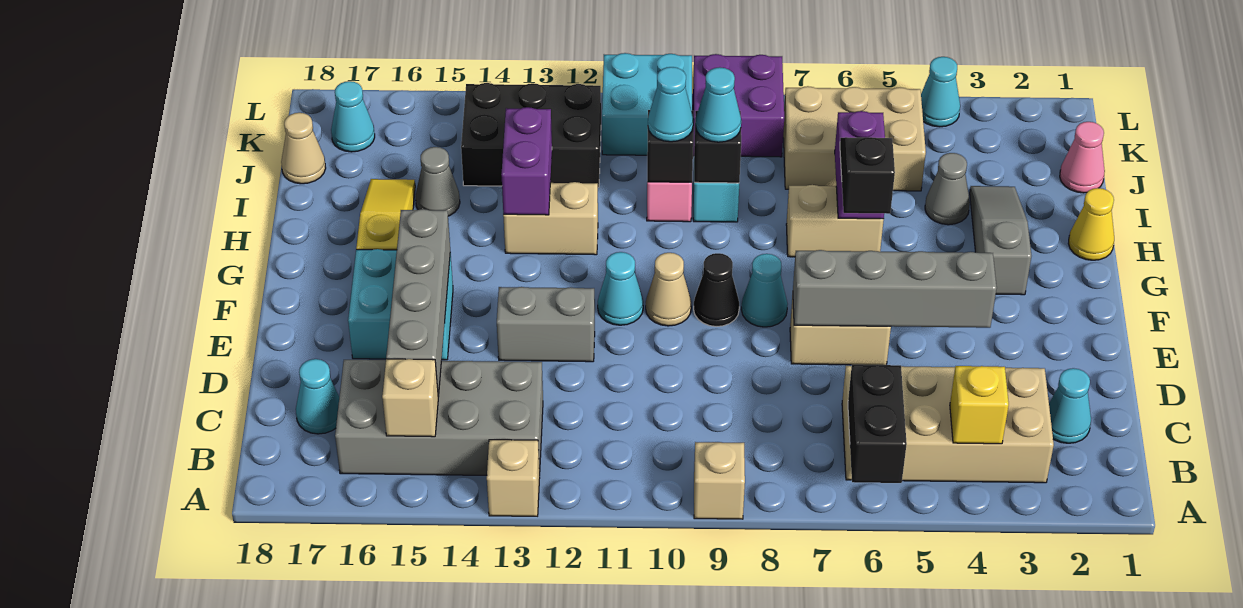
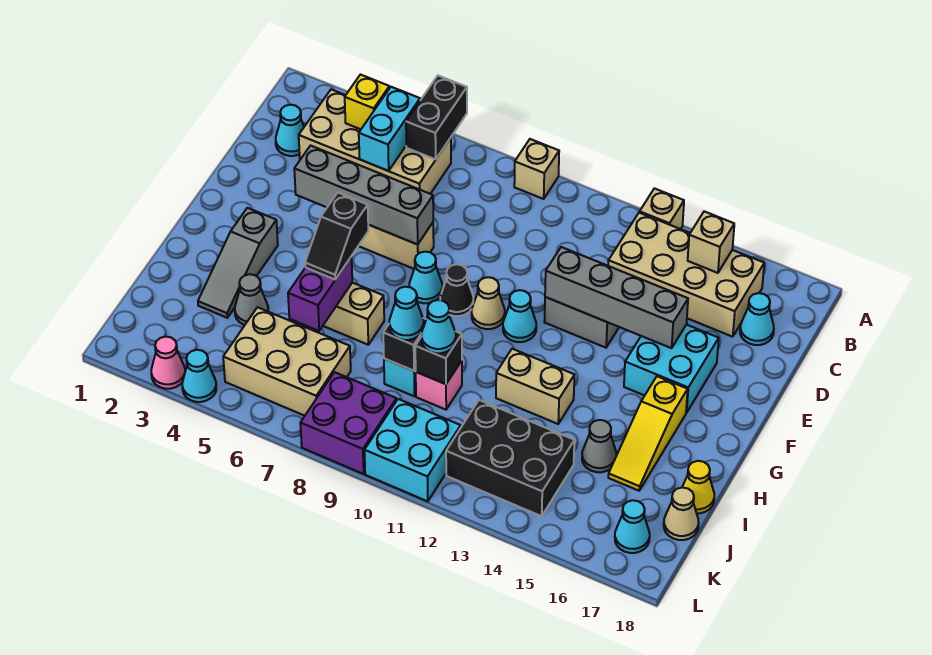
none -> cyan brick B5:C5 level 2
grey brick B13:C16 level 1 -> tan brick B13:C16 level 1
grey brick C15:F15 level 2 -> grey brick E12:E15 level 2
yellow cone H1 level 1 -> yellow cone I18 level 1
purple brick H13:I13 level 2 -> none
pink cone J1 level 1 -> pink cone L3 level 1

